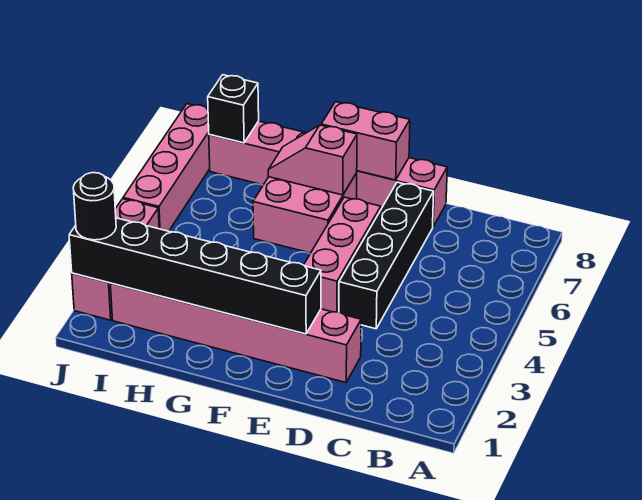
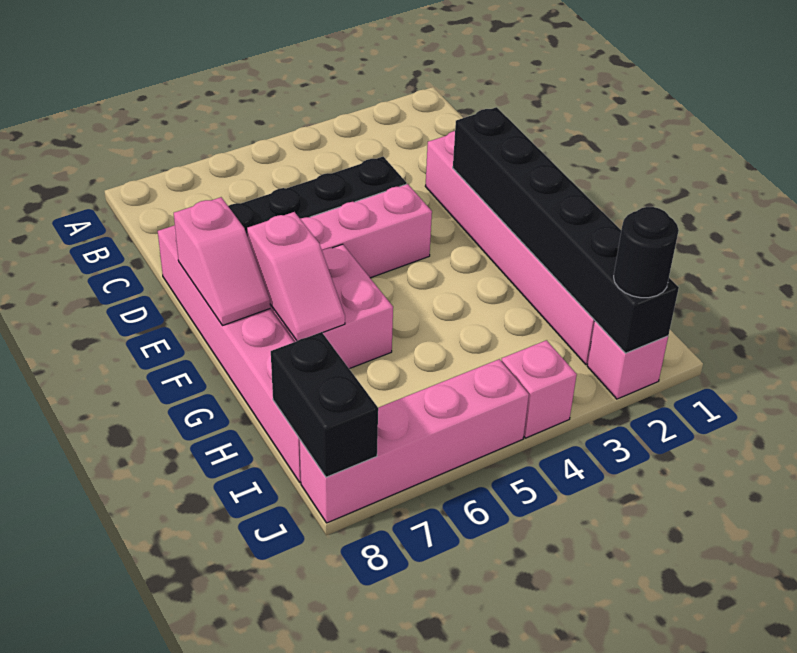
pink brick E8:F8 level 2 -> pink slope E8:F8 level 2 top E
black brick I8 level 2 -> black brick I8:J8 level 2

